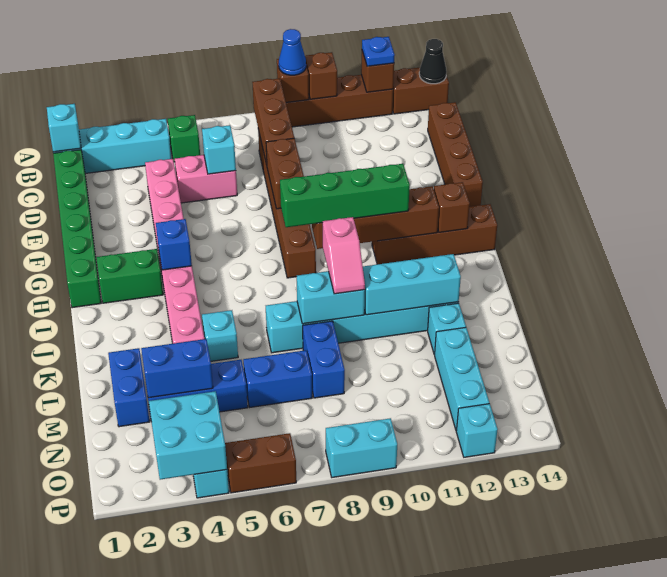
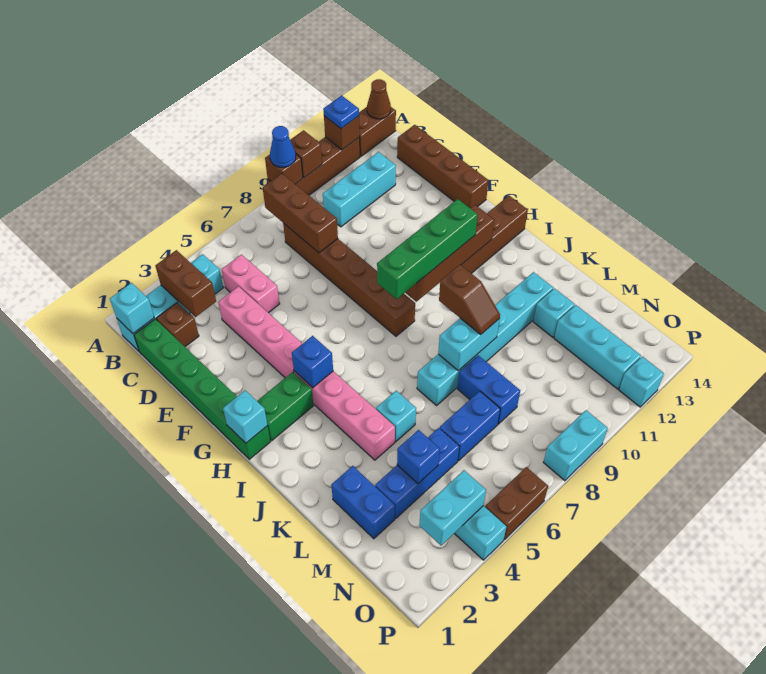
black cone A14 level 2 -> brown cone A14 level 2
green brick B5 level 1 -> none
pink brick D5:D6 level 1 -> pink brick C5:D5 level 1
cyan brick D6 level 2 -> cyan brick H1 level 2
brown brick E8:F8 level 2 -> brown brick B3:C3 level 2
brown brick H13 level 2 -> brown brick C2 level 1
pink slope J9:K9 level 3 top J -> brown slope J9:K9 level 3 top J
cyan brick K10:K12 level 2 -> cyan brick C10:C12 level 1
blue brick M3:M4 level 2 -> blue brick M4 level 2
cyan brick O3:P4 level 2 -> cyan brick O3:O4 level 2

